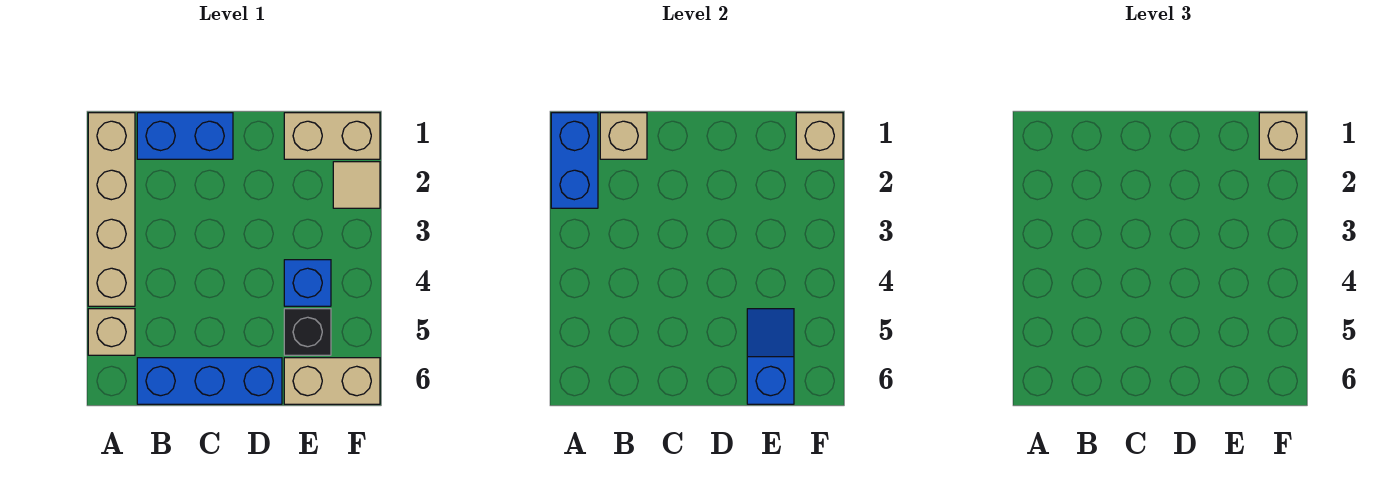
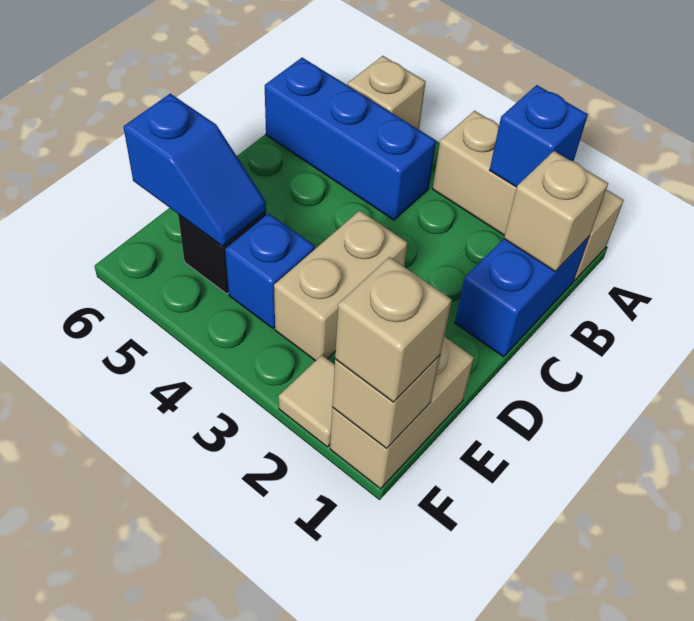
tan brick A1:A4 level 1 -> tan brick A1:A3 level 1
blue brick A1:A2 level 2 -> blue brick A2 level 2
blue brick B6:D6 level 1 -> blue brick B4:B6 level 1
tan brick E6:F6 level 1 -> tan brick D3:E3 level 1

